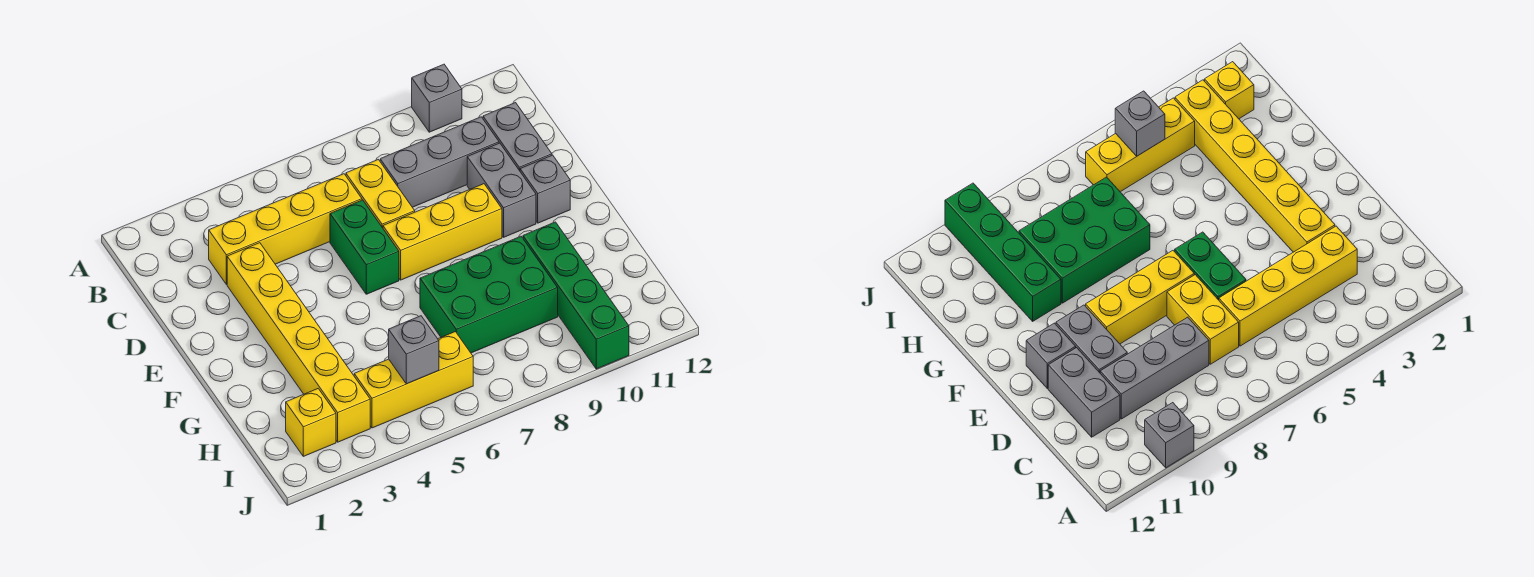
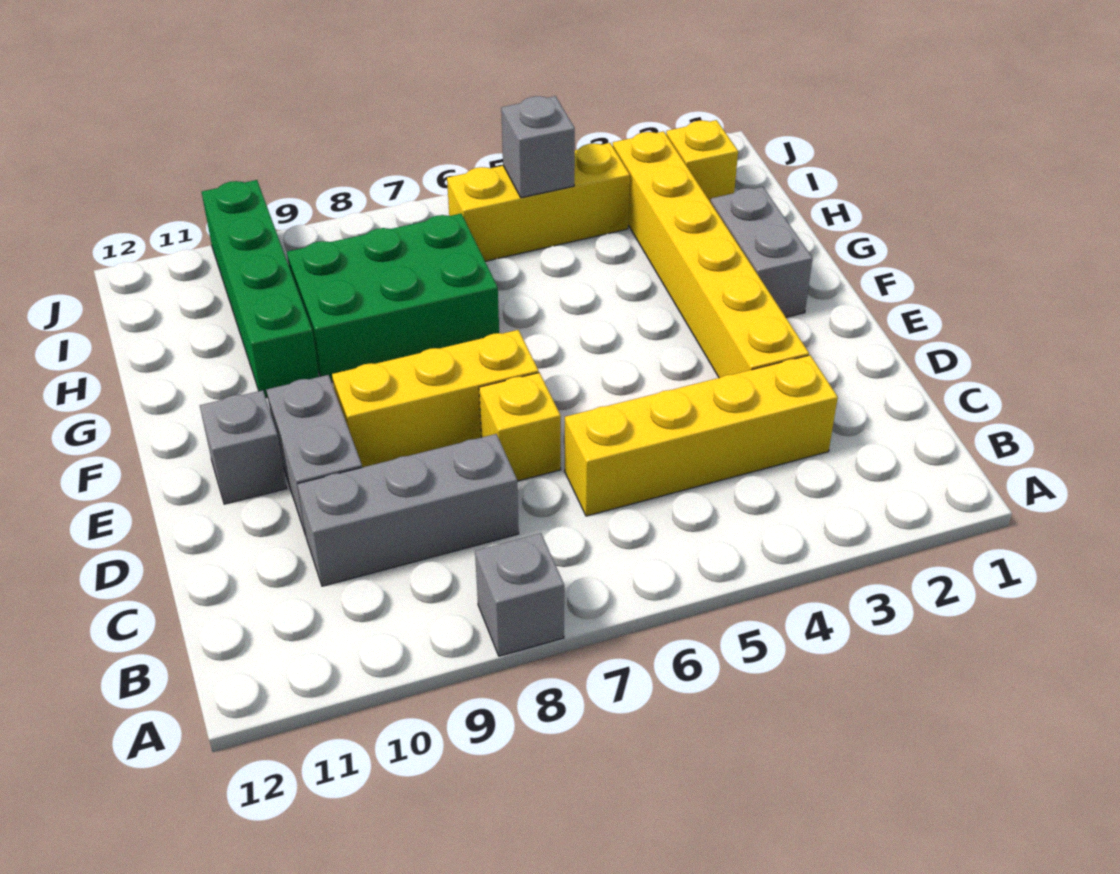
grey brick A10 level 1 -> grey brick A8 level 1
yellow brick C7:D7 level 1 -> yellow brick D7 level 1
grey brick C11:D11 level 1 -> grey brick F2:G2 level 1
green brick D6:E6 level 1 -> none

